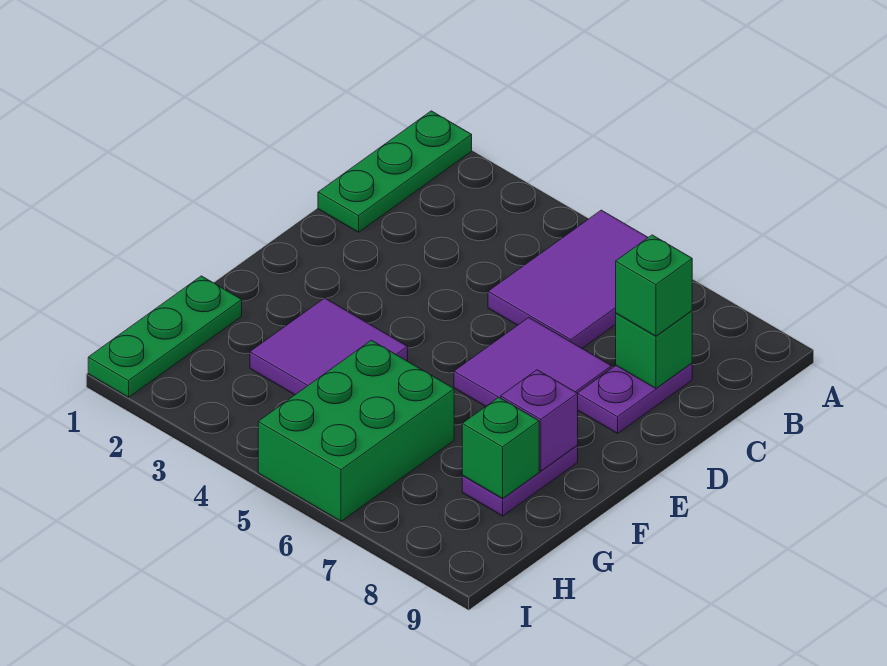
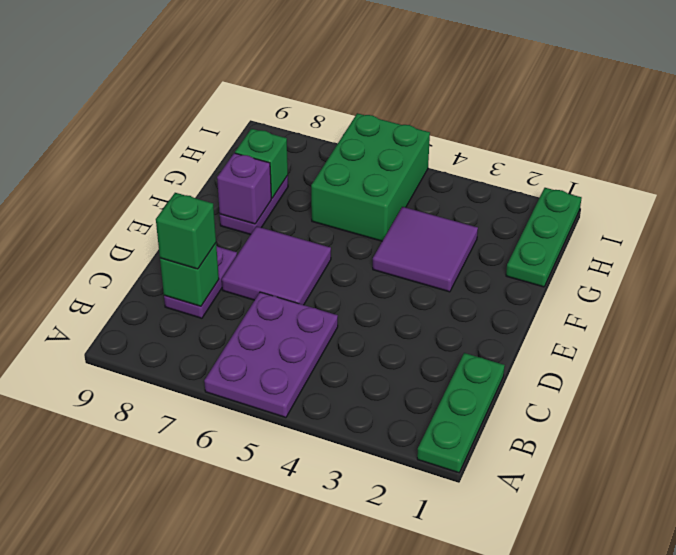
purple tile A5:C6 level 1 -> purple plate A5:C6 level 1

